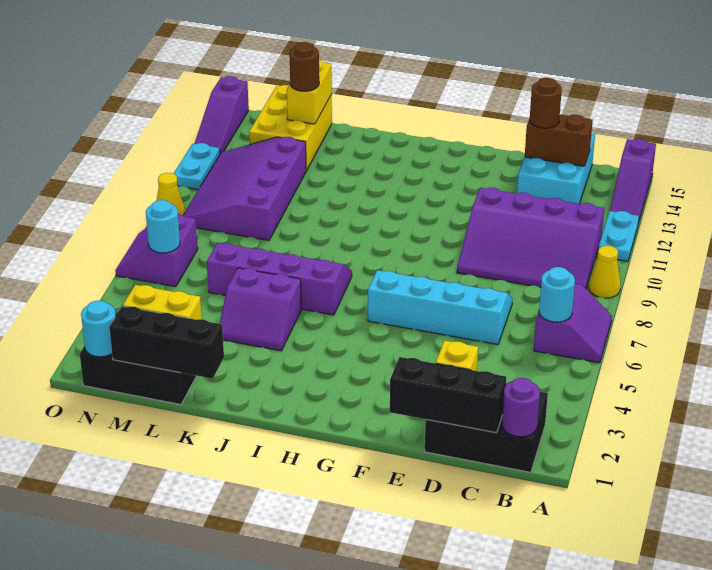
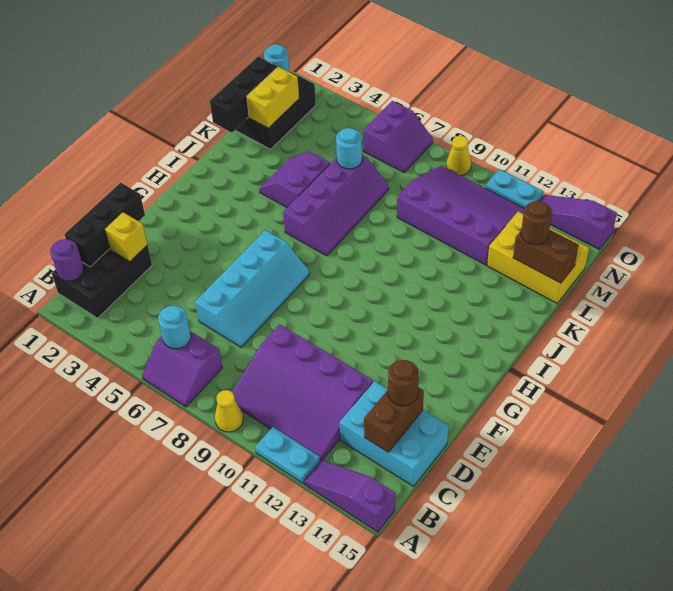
purple slope B9:E11 level 1 top 11 -> purple slope B9:D12 level 1 top D
yellow brick L14:L15 level 2 -> brown brick L14:L15 level 2
purple slope N6:O7 level 1 top N -> purple slope N6:O7 level 1 top 6
cyan round brick N6 level 2 -> cyan round brick L6 level 2

